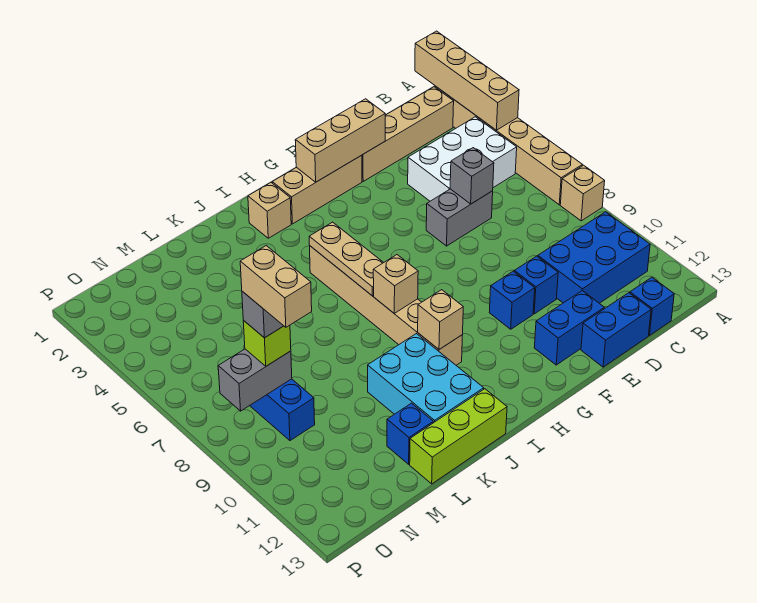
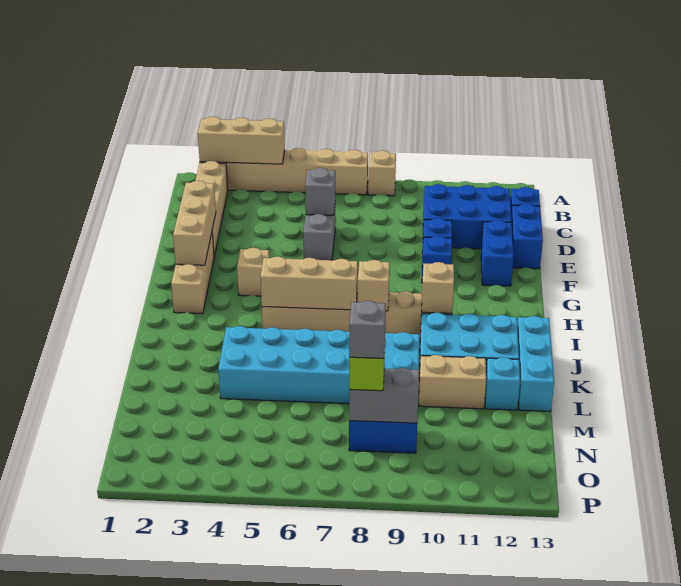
tan brick A1:A4 level 2 -> tan brick A2:A4 level 2
white brick B4:D5 level 1 -> none
blue brick B10:D11 level 1 -> blue brick C10:D12 level 1
tan brick I2 level 1 -> tan brick G4 level 1
tan plate I5:I7 level 2 -> tan brick I5:I7 level 2
lime brick J13:L13 level 1 -> cyan brick J13:L13 level 1
none -> cyan brick K4:L9 level 1
blue brick L12 level 1 -> cyan brick L12 level 1
grey brick N8:O8 level 2 -> grey brick N8:N9 level 2
tan brick N8:N9 level 5 -> tan brick L10:L11 level 1

